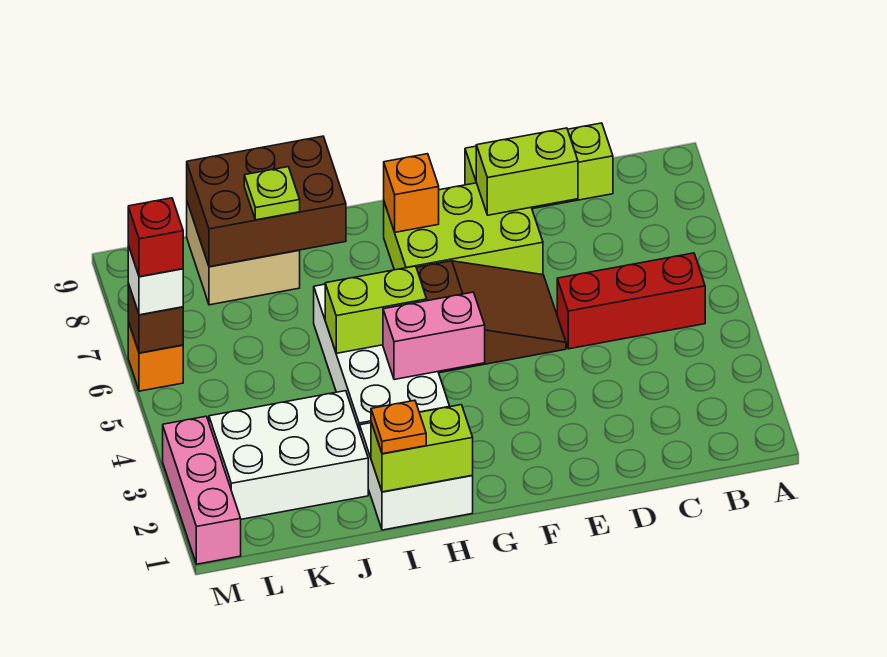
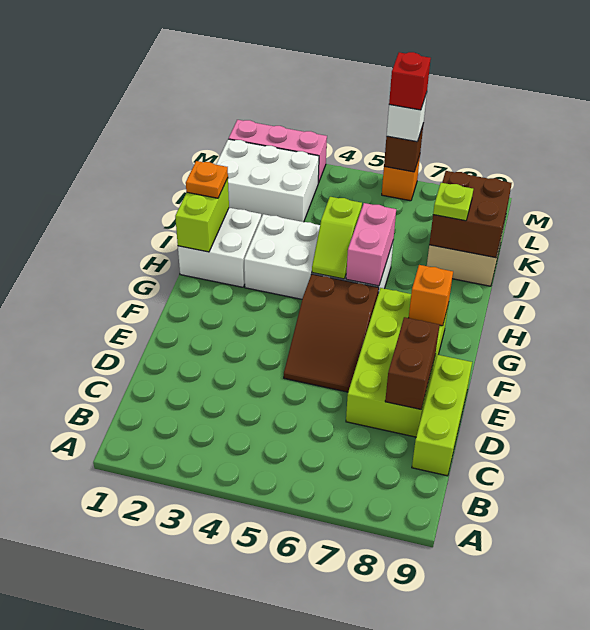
red brick B5:D5 level 1 -> none
lime brick D8:E8 level 2 -> brown brick D8:E8 level 2
lime brick E7:G8 level 1 -> lime brick D7:G8 level 1
pink brick G4:H4 level 2 -> pink brick H6:I6 level 2
lime brick H5:I5 level 2 -> lime slope H5:I5 level 2 top I
brown brick I8:K9 level 2 -> brown brick J8:K9 level 2
white brick J2:L3 level 1 -> white brick K1:L3 level 1

